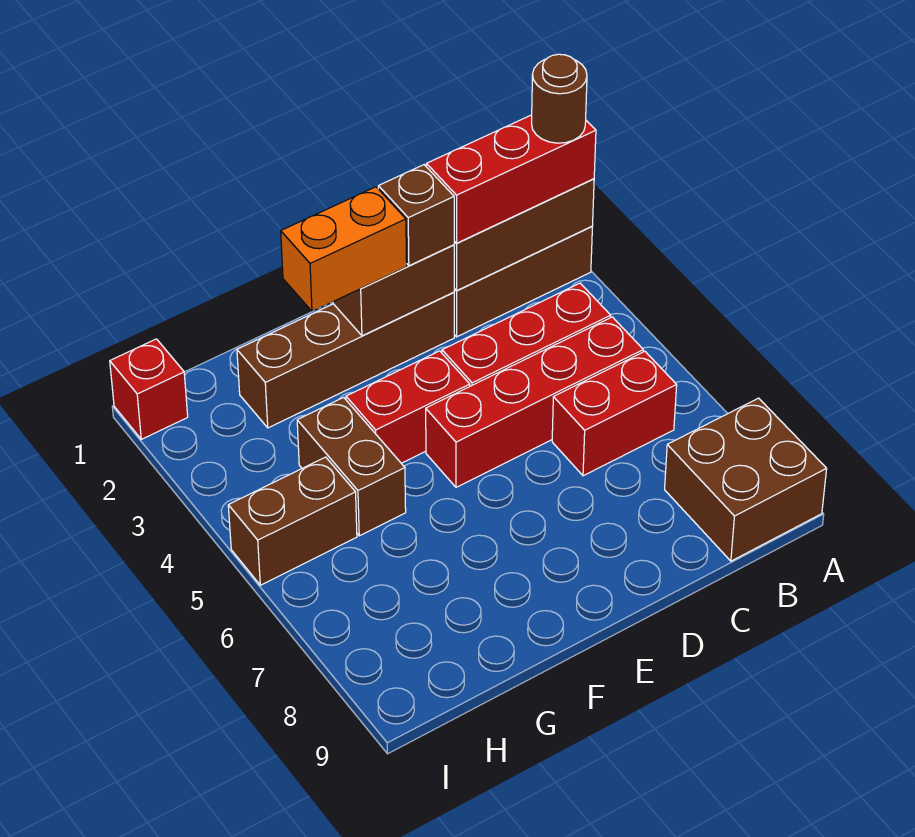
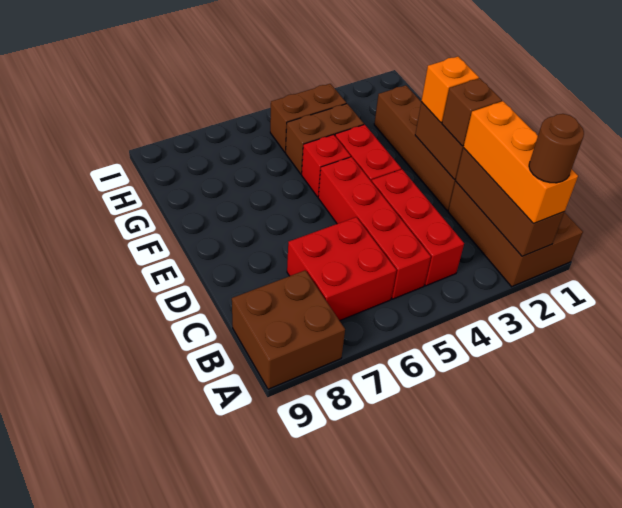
red brick A2:C2 level 3 -> orange brick A2:C2 level 3
red brick B6:C6 level 1 -> red brick B6:C7 level 1
orange brick E2:F2 level 3 -> orange brick E2 level 3
brown brick H5:I5 level 1 -> brown brick H4:H5 level 1
red brick I1 level 1 -> red brick F5 level 1

